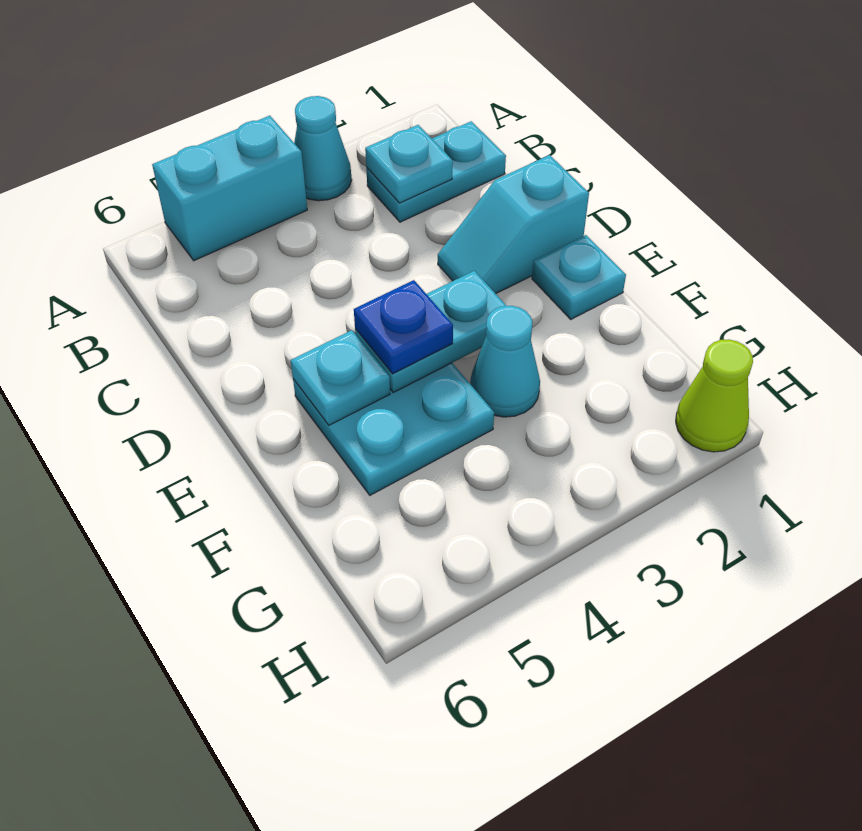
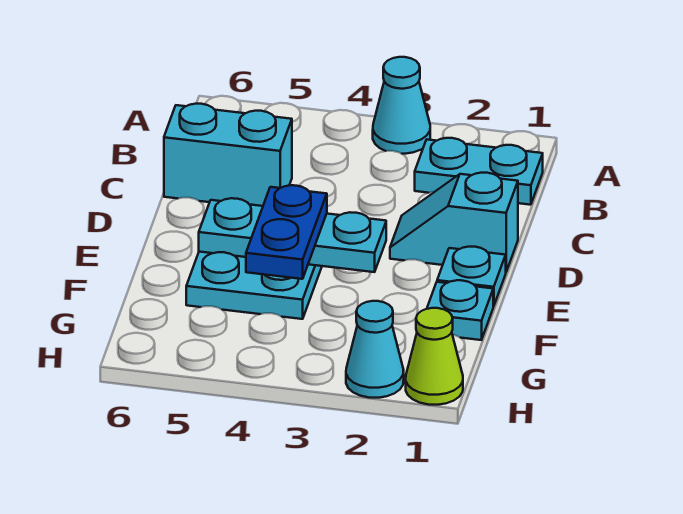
cyan brick A4:A5 level 1 -> cyan brick C5:C6 level 1
cyan plate B2 level 2 -> cyan plate F1 level 1
blue plate E4 level 3 -> blue plate E4:F4 level 3
cyan cone F3 level 1 -> cyan cone H2 level 1

